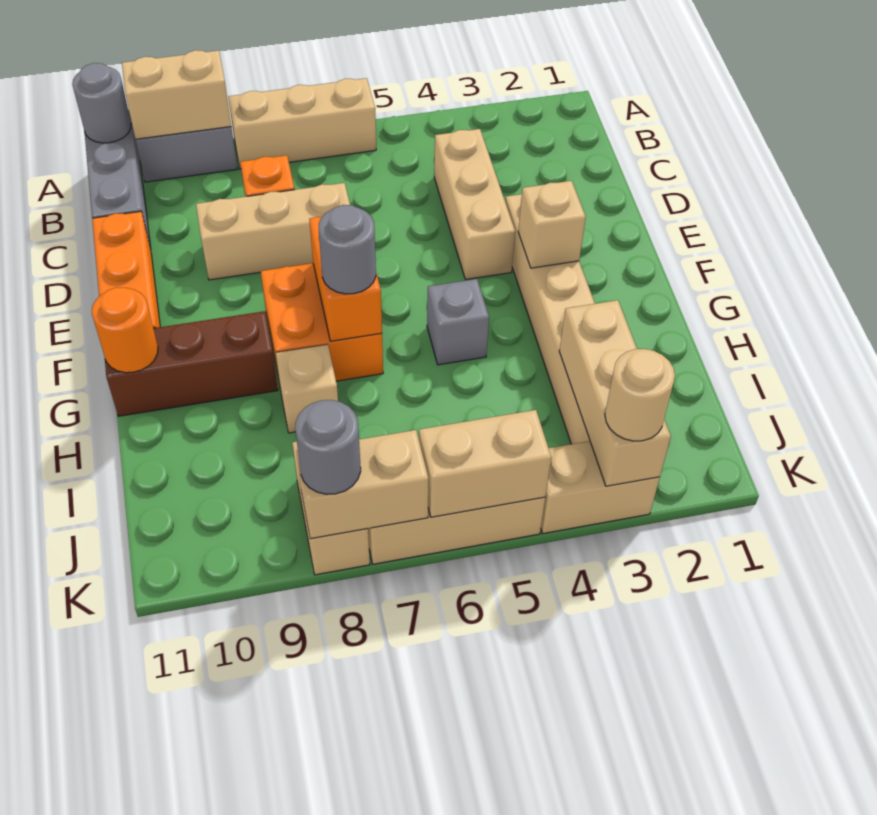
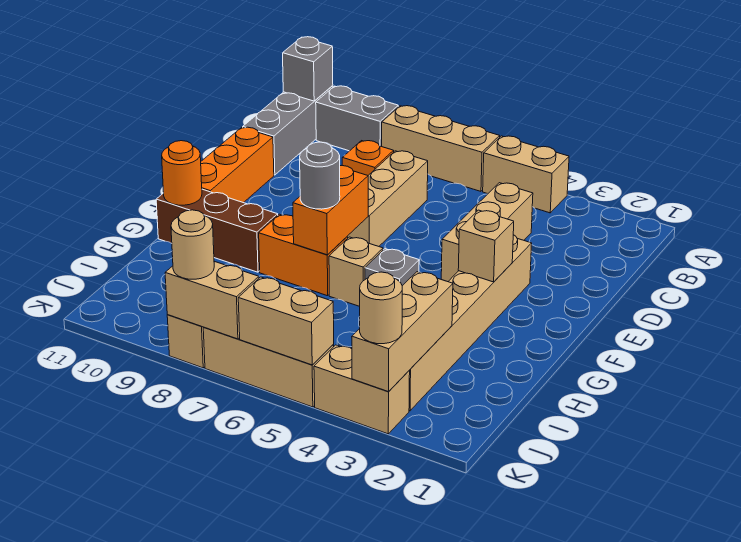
tan brick A9:A10 level 2 -> tan brick A4:A5 level 1
grey round brick A11 level 2 -> grey brick A11 level 2
tan brick D7:D9 level 1 -> tan brick C7:E7 level 1
orange brick F7:G8 level 1 -> orange brick G7:G8 level 1
tan brick H8 level 1 -> tan brick G6 level 1
grey round brick K8 level 3 -> tan round brick K8 level 3

